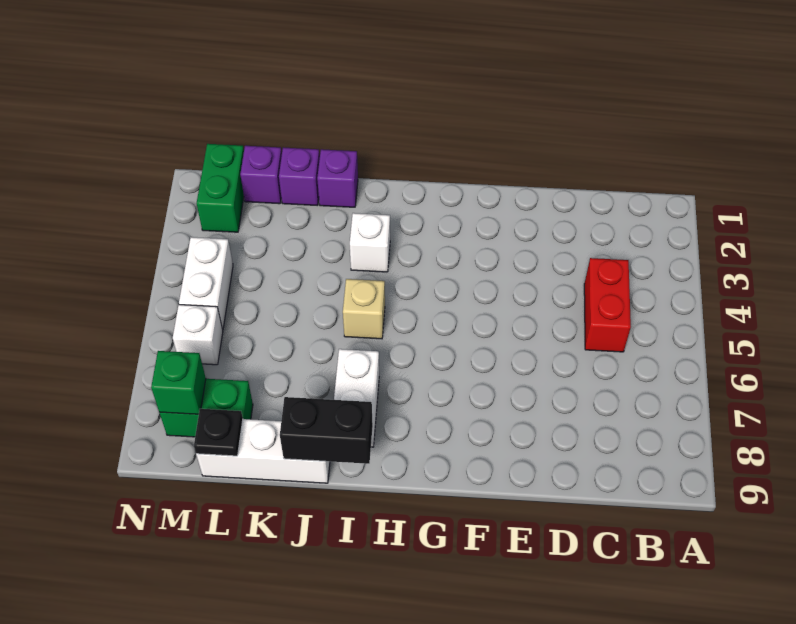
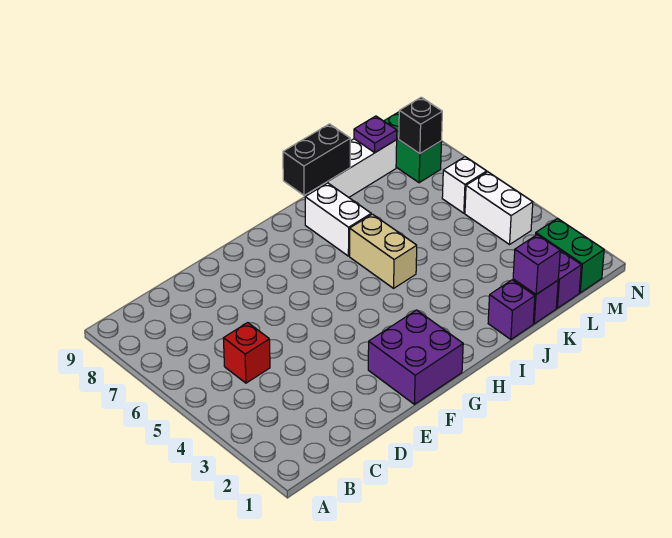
red brick C4:C5 level 1 -> red brick C5 level 1
none -> purple brick F1:G2 level 1
white brick I3 level 1 -> none
tan brick I5 level 1 -> tan brick I5:I6 level 1
none -> purple brick K1 level 2
green brick L8:M8 level 1 -> green brick M8:M9 level 1
black plate L9 level 2 -> purple plate L9 level 2
green brick M8 level 2 -> black brick M8 level 2

